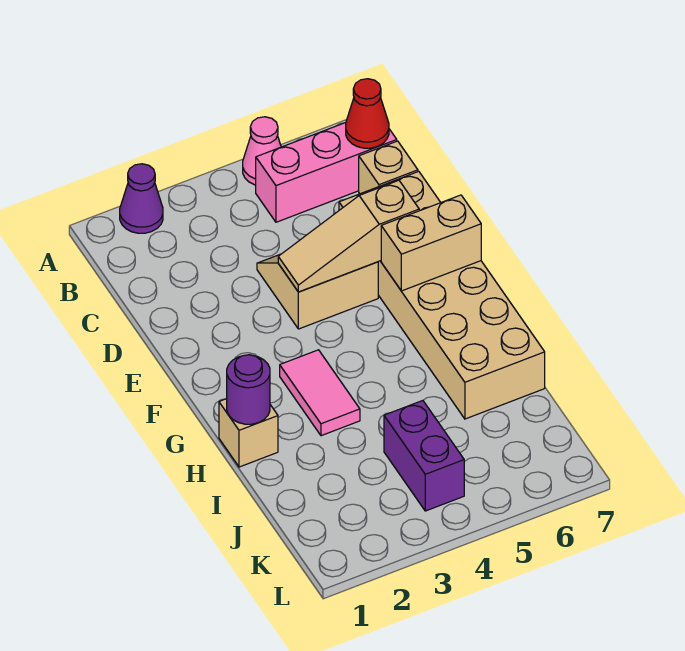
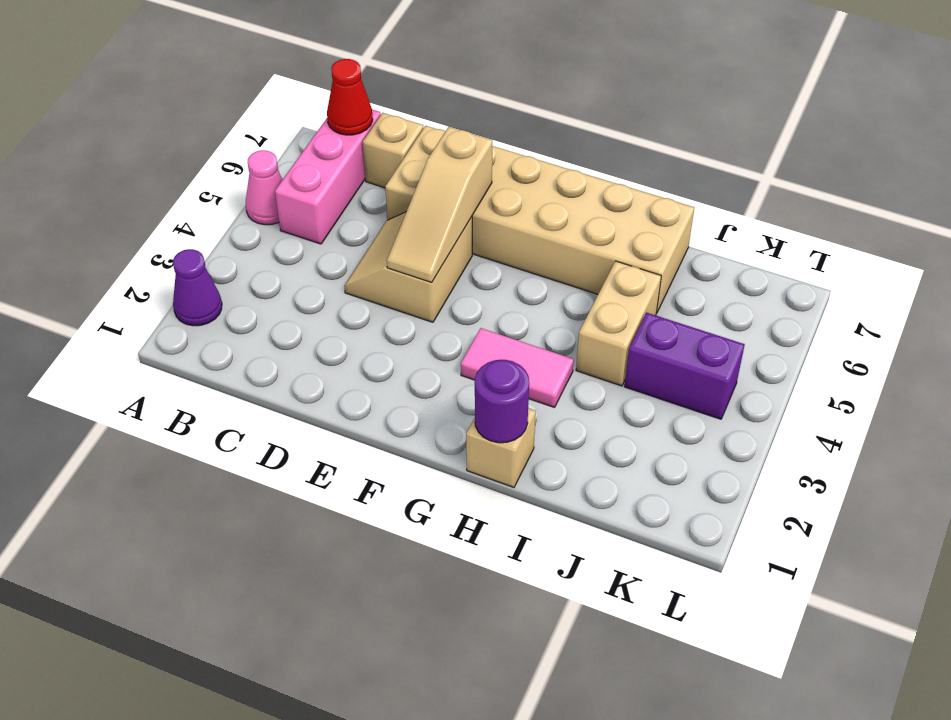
tan brick F6:F7 level 2 -> tan brick I4:I5 level 1

